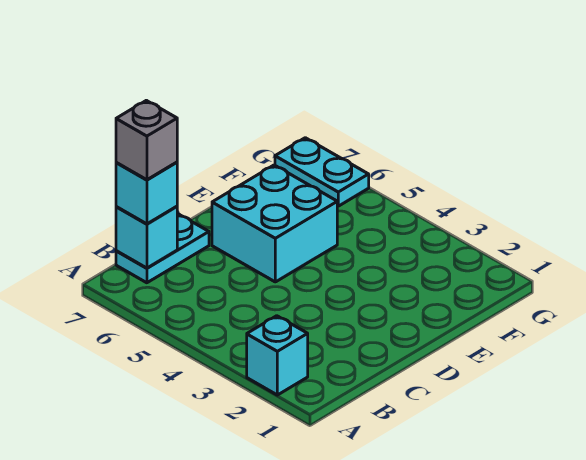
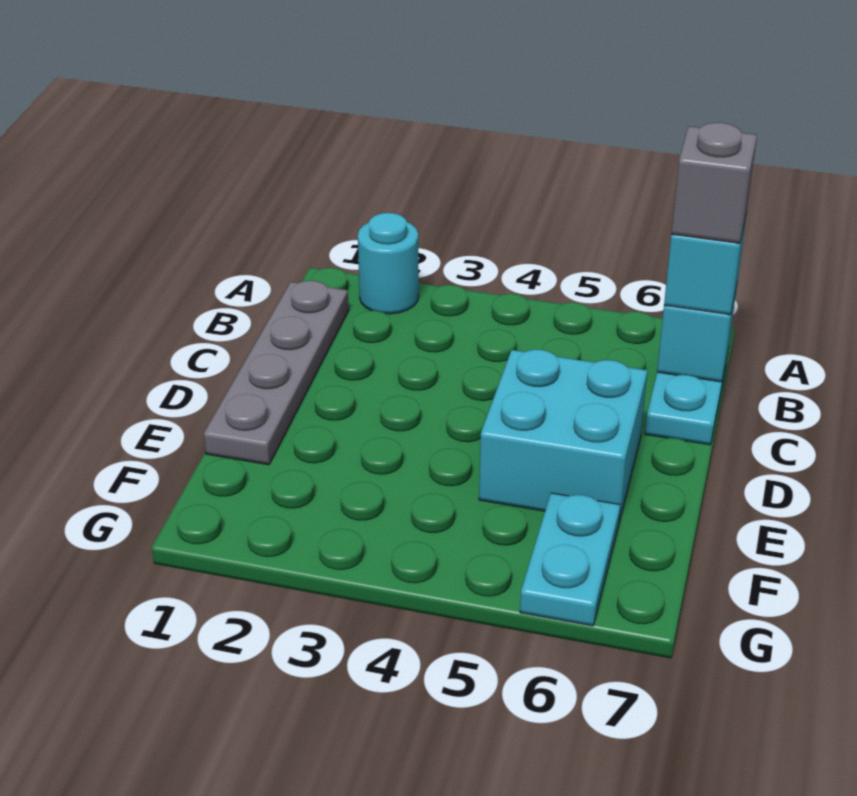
cyan brick A2 level 1 -> cyan round brick A2 level 1
none -> grey plate B1:E1 level 1
cyan plate G6:G7 level 1 -> cyan plate F6:G6 level 1

